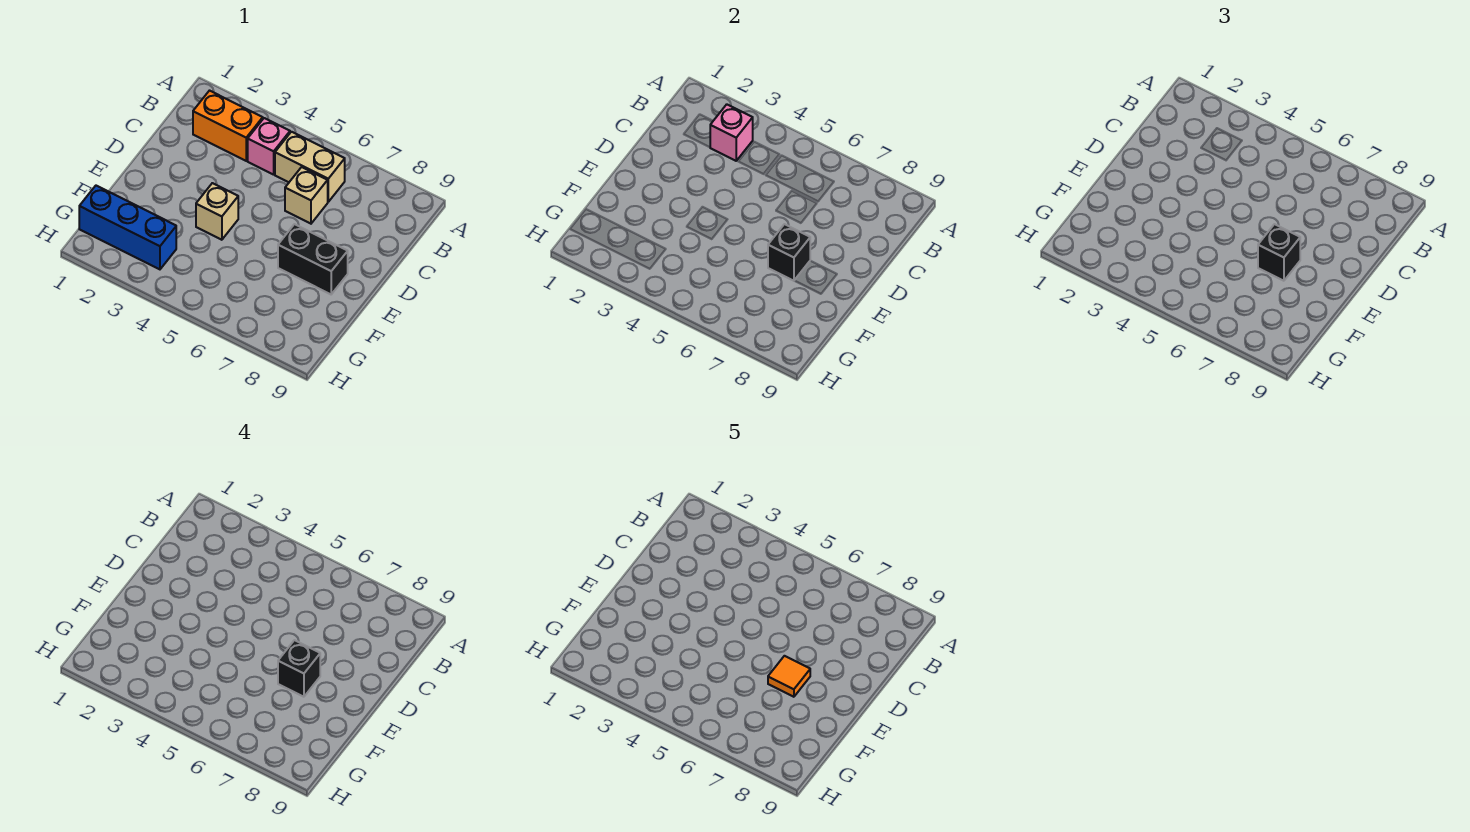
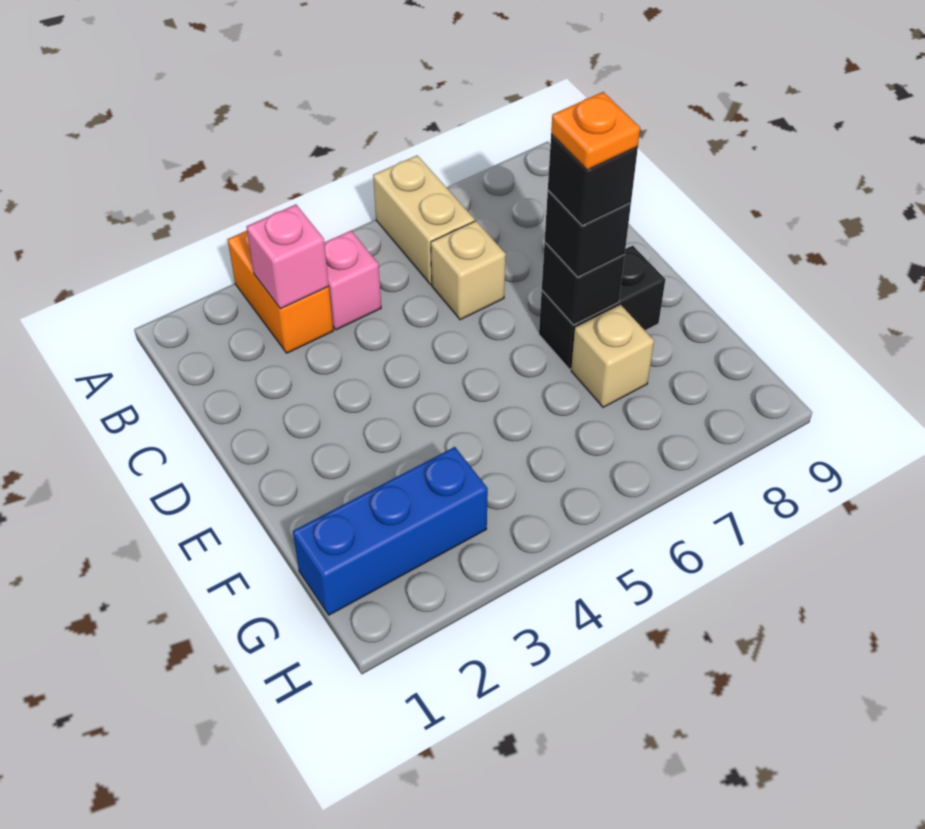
orange brick B2:B3 level 1 -> orange brick A3:B3 level 1
tan brick B5:B6 level 1 -> tan brick A6:B6 level 1
tan brick E4 level 1 -> tan brick F7 level 1
orange tile E7 level 5 -> orange plate E7 level 5

